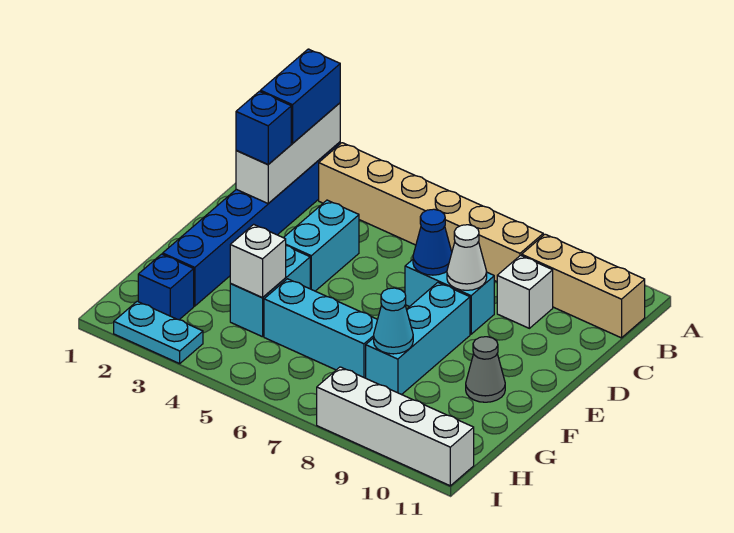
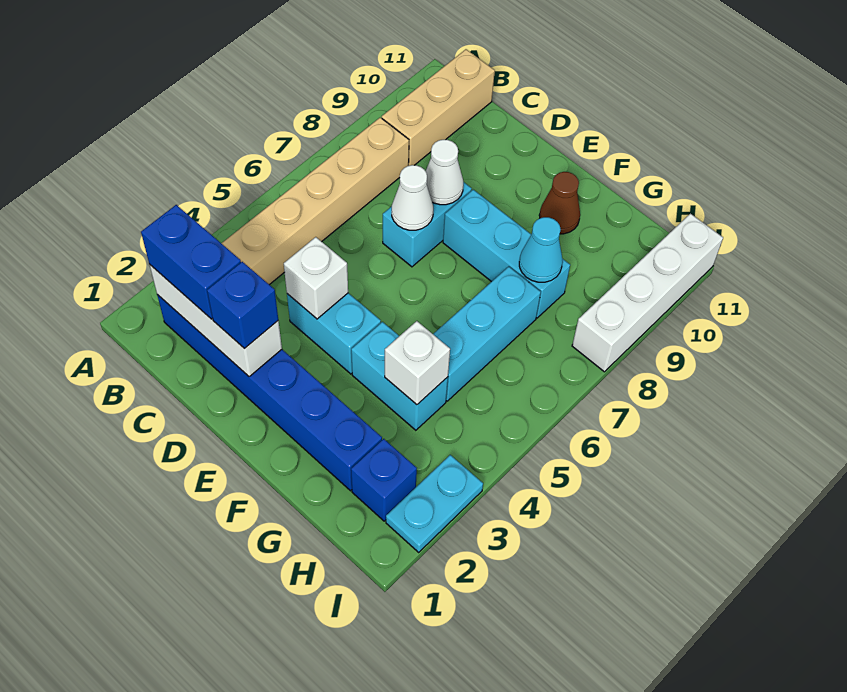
white brick C9 level 1 -> white brick D4 level 2
blue cone D7 level 2 -> white cone D7 level 2
grey cone F10 level 1 -> brown cone F10 level 1

